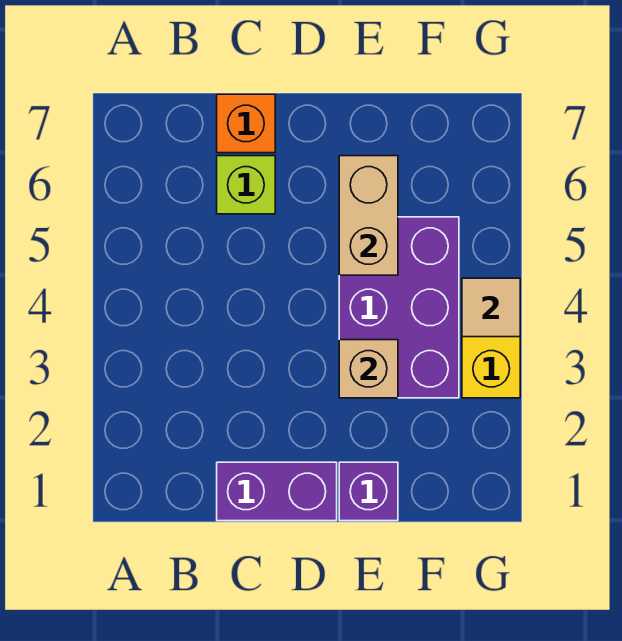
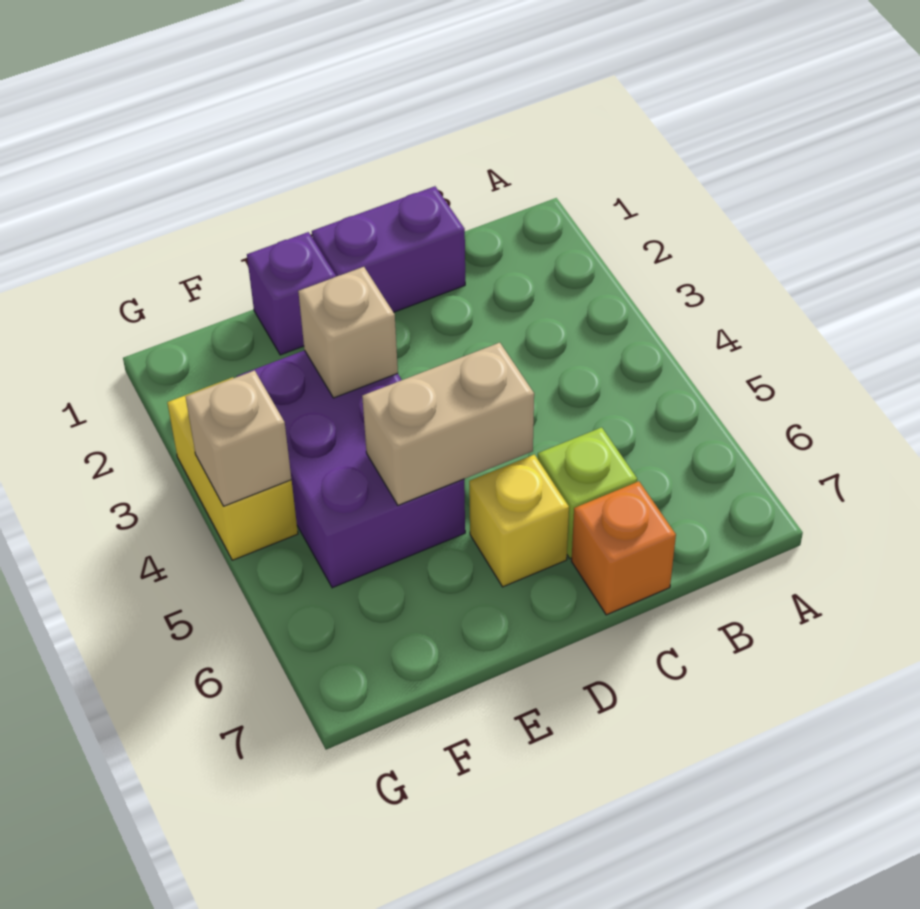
none -> yellow brick D6 level 1
tan brick E5:E6 level 2 -> tan brick D5:E5 level 2
tan tile G4 level 2 -> tan brick G4 level 2

